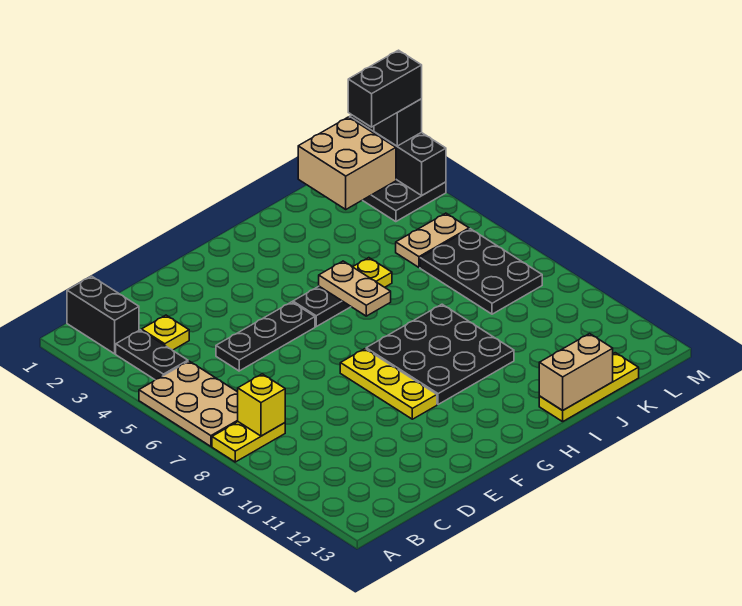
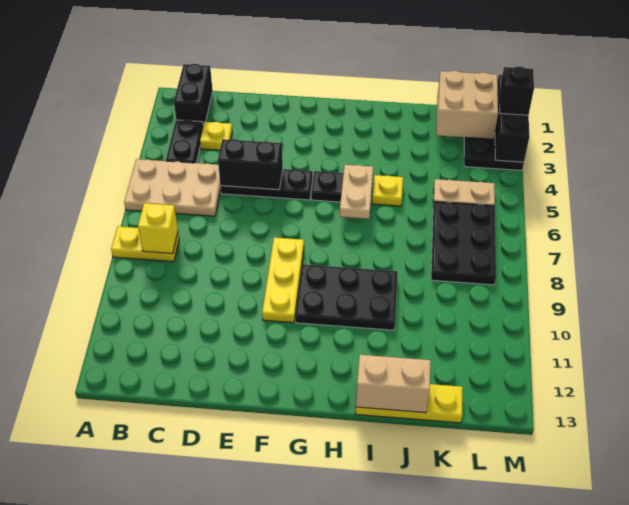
tan plate A5:B7 level 1 -> tan plate A5:C6 level 1
black plate G8:I10 level 1 -> black plate G9:I10 level 1
black brick L2:M2 level 4 -> black brick D5:E5 level 2

